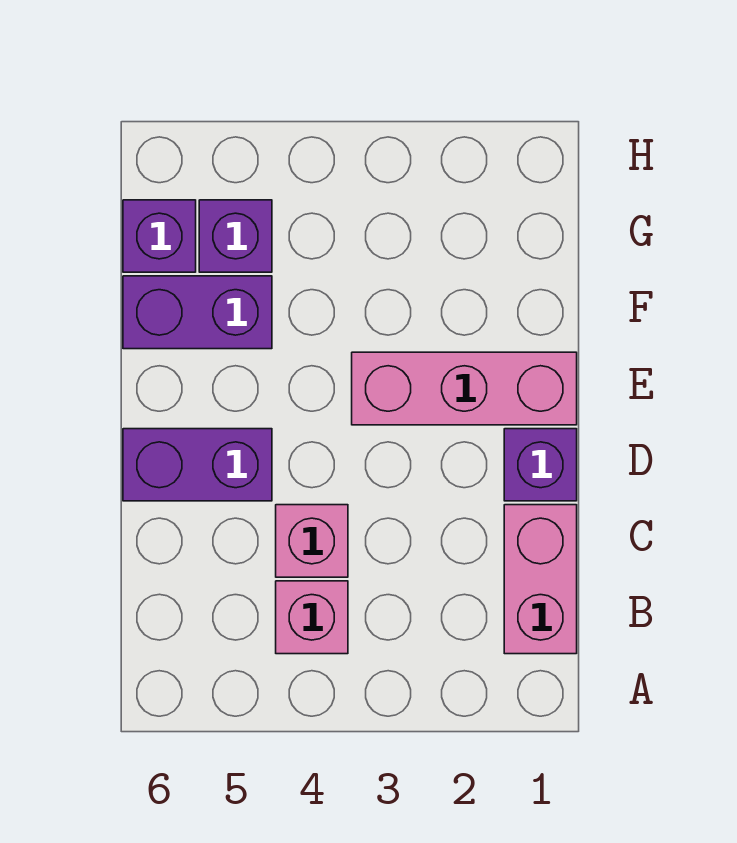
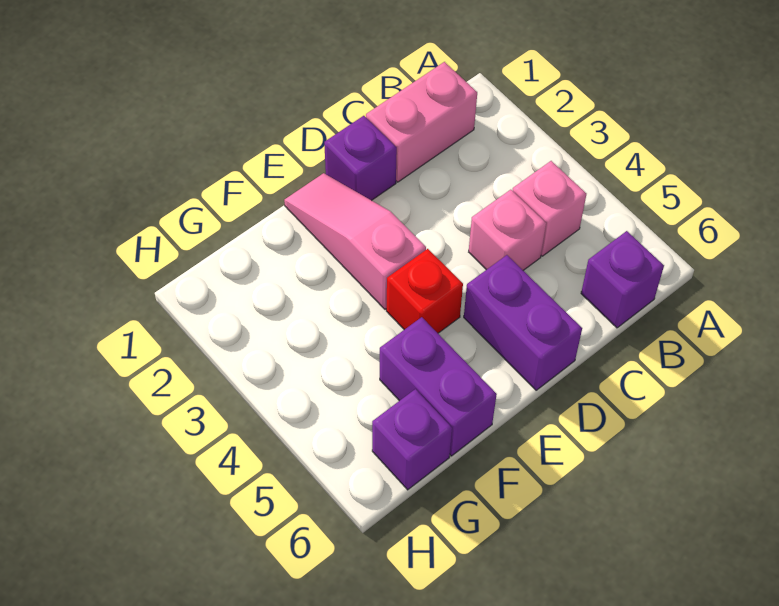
pink brick E1:E3 level 1 -> pink slope E1:E3 level 1 top 3
none -> red brick E4 level 1
purple brick G5 level 1 -> purple brick B6 level 1

